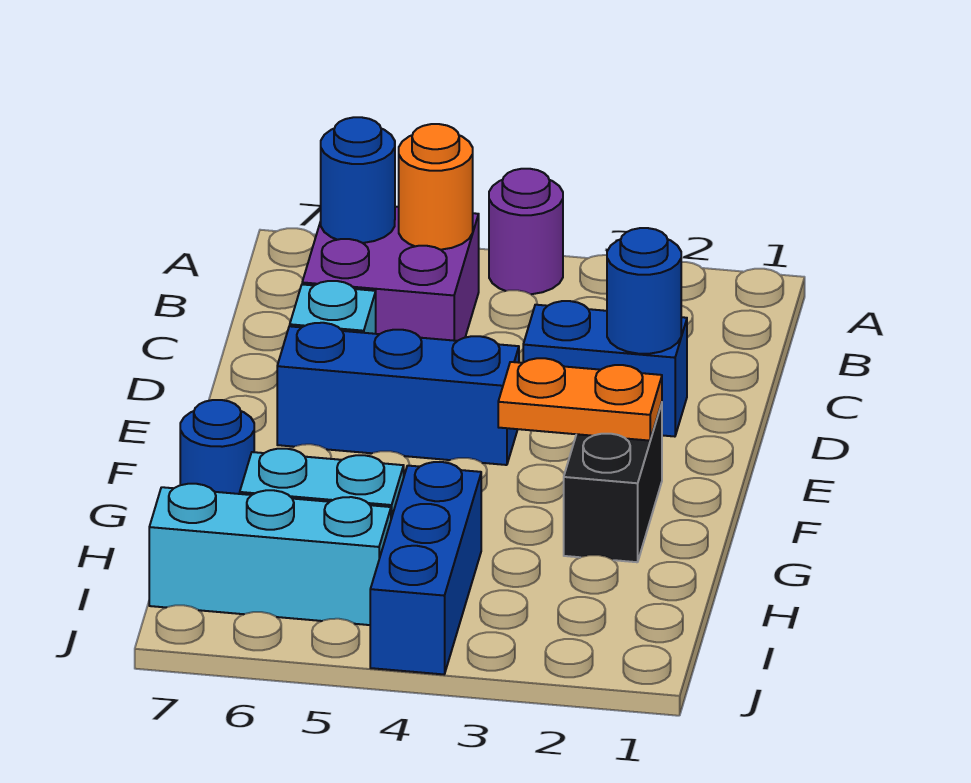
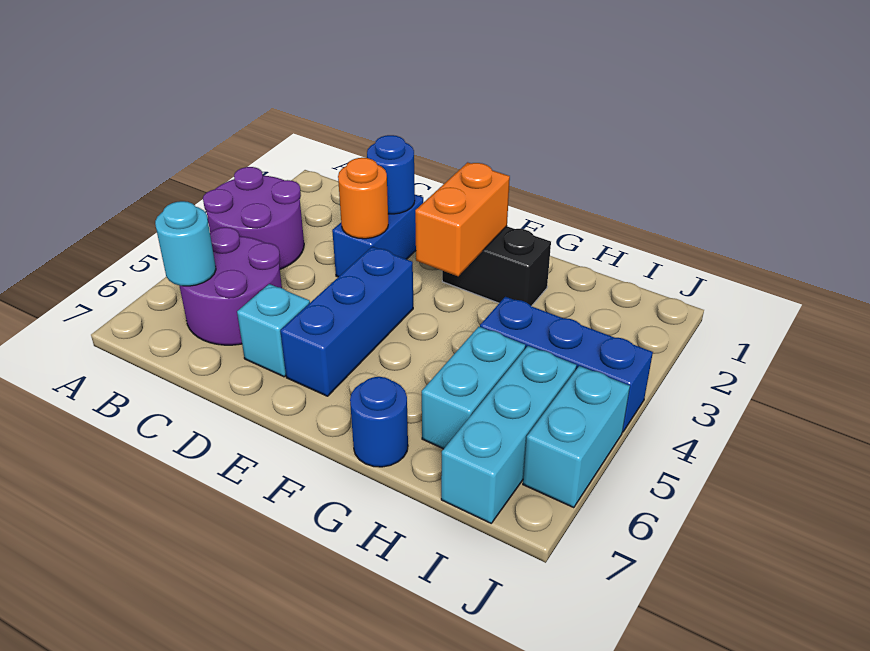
purple round brick A4 level 1 -> purple round brick A3:B4 level 1
purple brick B5:C6 level 1 -> purple round brick B5:C6 level 1
orange round brick B5 level 2 -> orange round brick D3 level 2
blue round brick B6 level 2 -> cyan round brick B6 level 2
orange plate F2:F3 level 2 -> orange brick F2:F3 level 2
none -> cyan brick J5:J6 level 1

